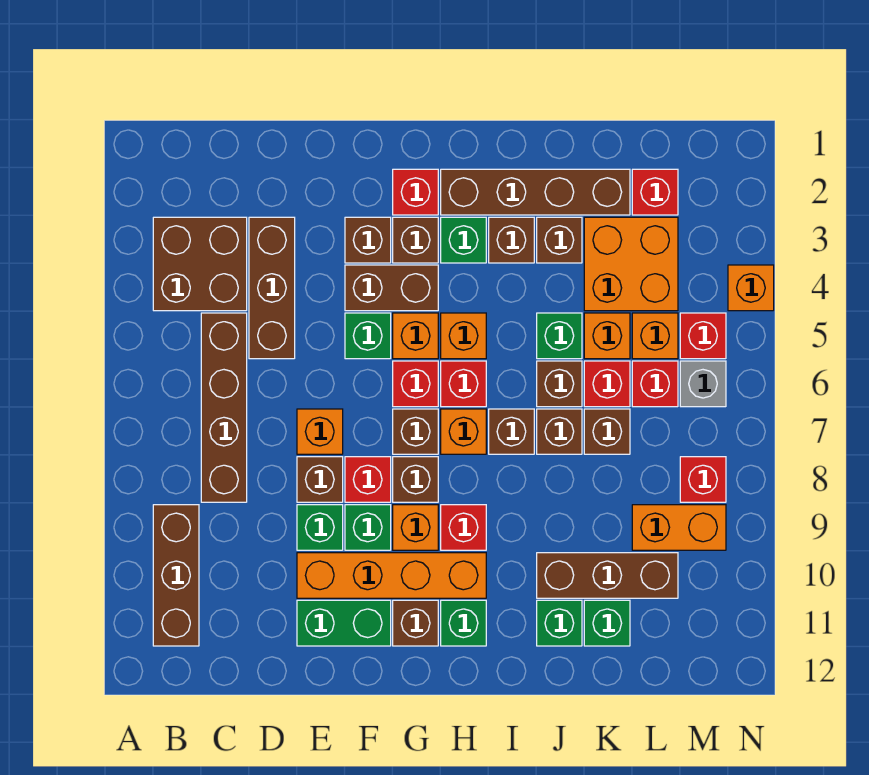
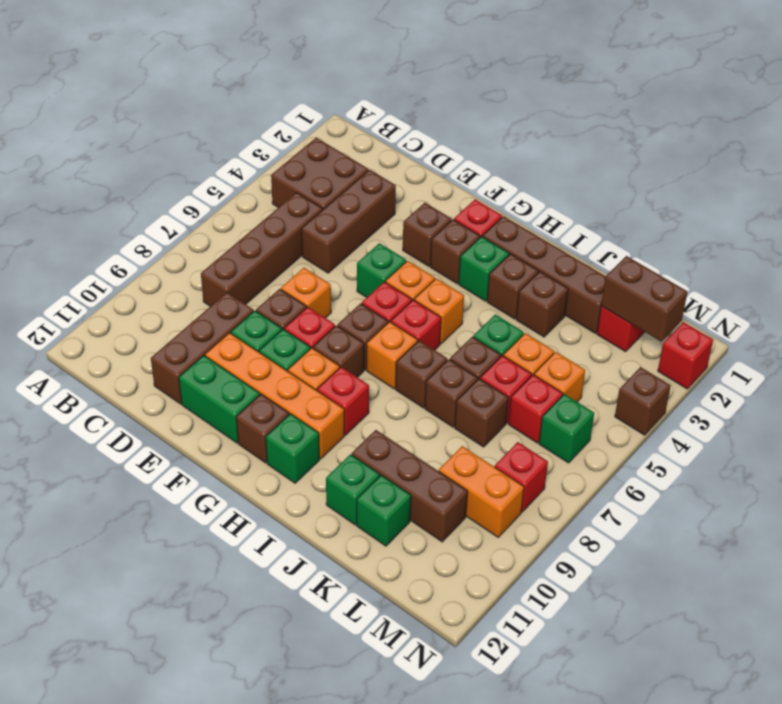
brown brick B9:B11 level 1 -> brown brick D9:D11 level 1
brown brick F4:G4 level 1 -> brown brick L2:M2 level 2
orange brick K3:L4 level 1 -> none
red brick M5 level 1 -> red brick N2 level 1
grey brick M6 level 1 -> green brick M6 level 1
orange brick N4 level 1 -> brown brick N4 level 1

